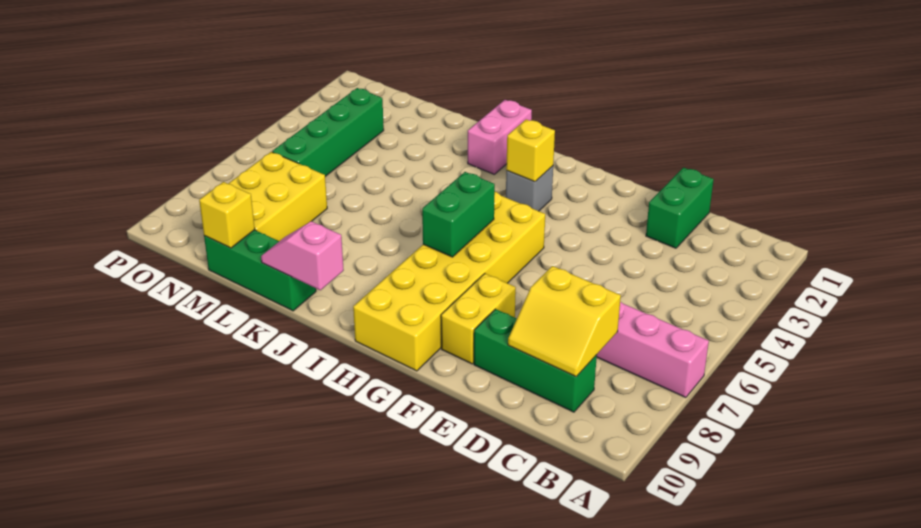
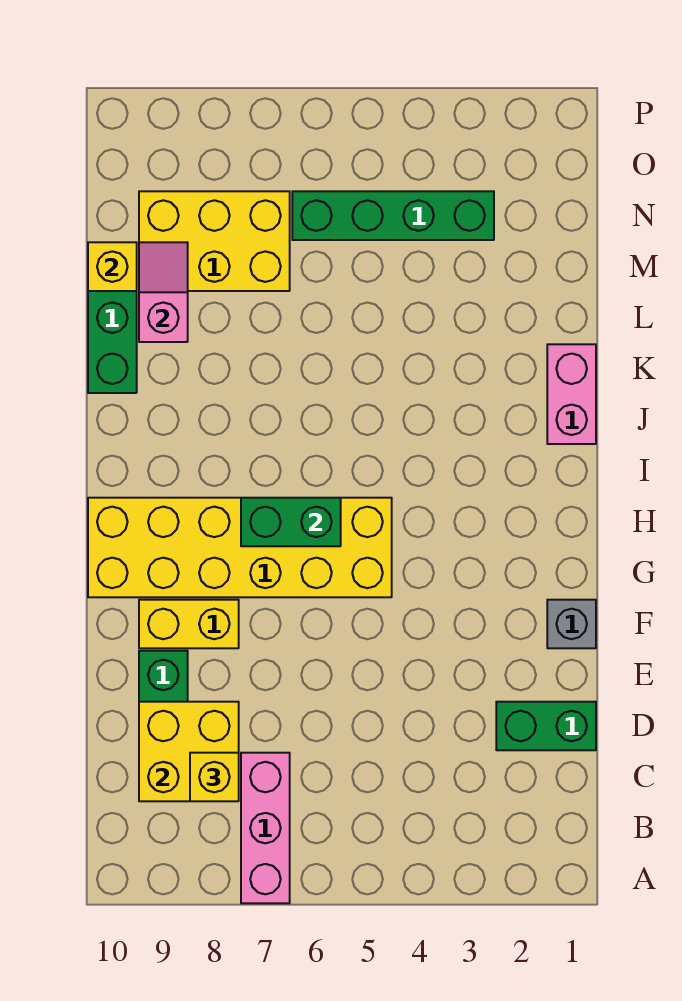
yellow slope C8:D9 level 2 top 8 -> yellow brick C8:D9 level 2
grey brick H3 level 1 -> grey brick F1 level 1
yellow brick H3 level 2 -> yellow brick C8 level 3
pink brick J1:J2 level 1 -> pink brick J1:K1 level 1
pink slope J10:K10 level 2 top J -> pink slope L9:M9 level 2 top L

